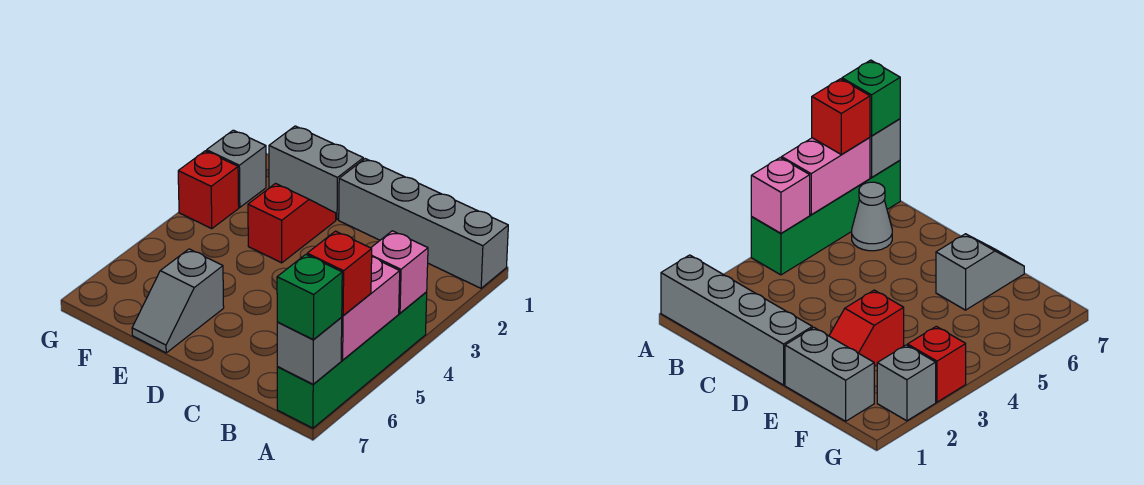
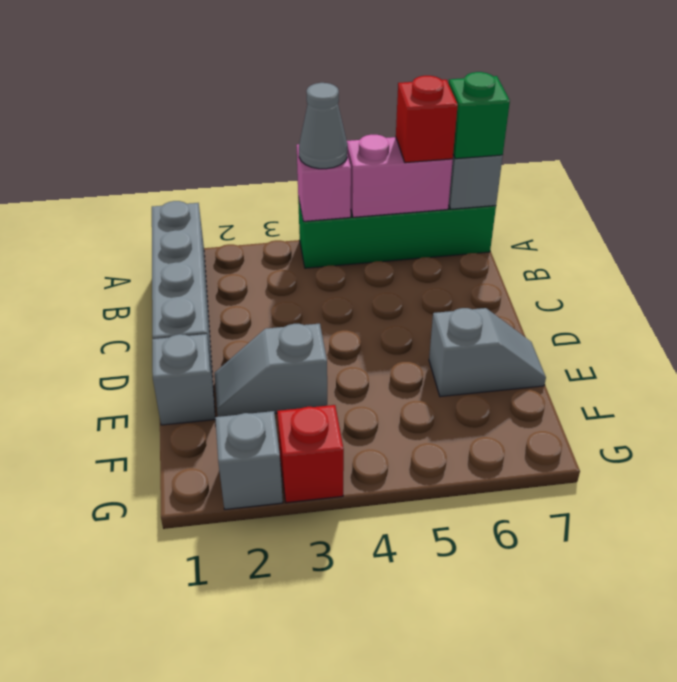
grey cone B6 level 1 -> grey cone A4 level 3
grey brick E1:F1 level 1 -> grey brick E1 level 1
red slope E2:E3 level 1 top 3 -> grey slope E2:E3 level 1 top 3

